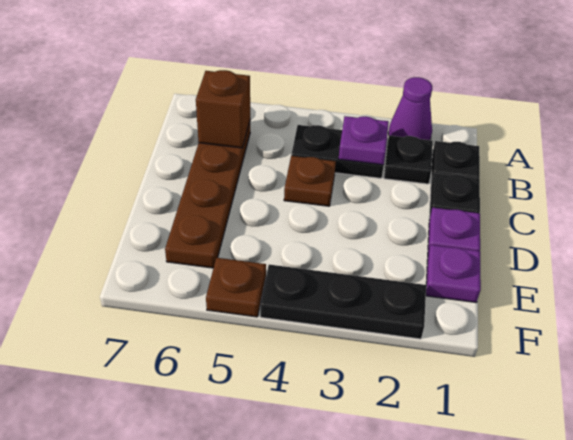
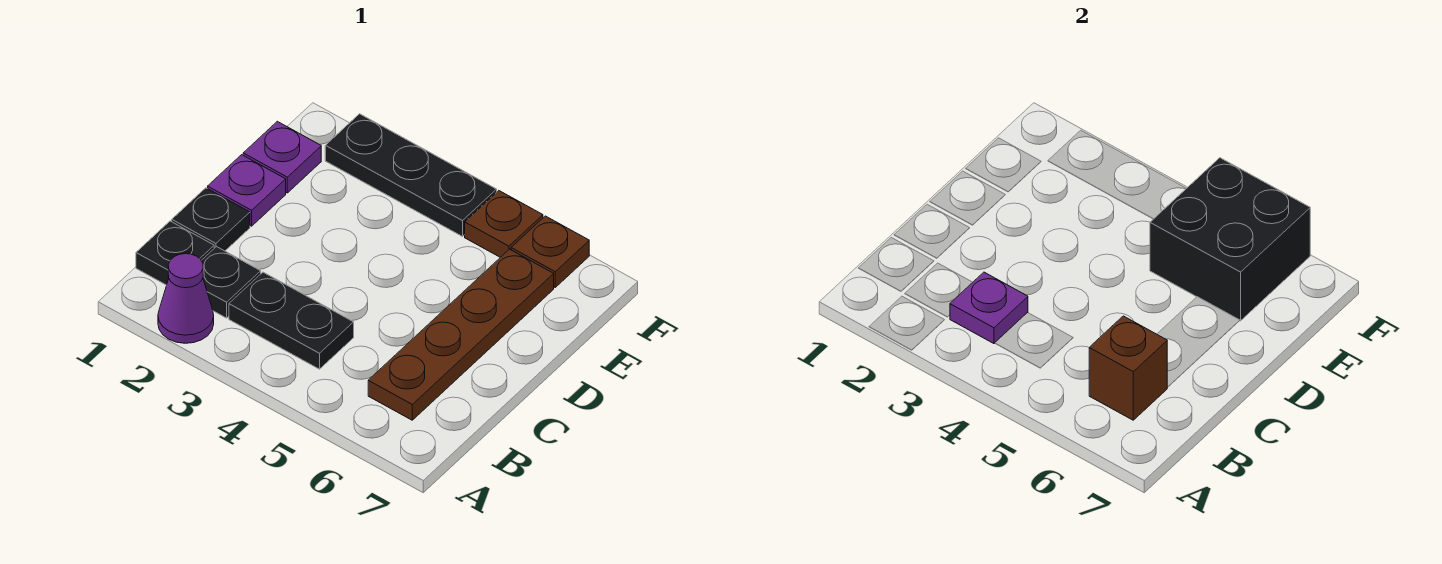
brown plate C4 level 1 -> brown plate F6 level 1
none -> black brick E5:F6 level 2

